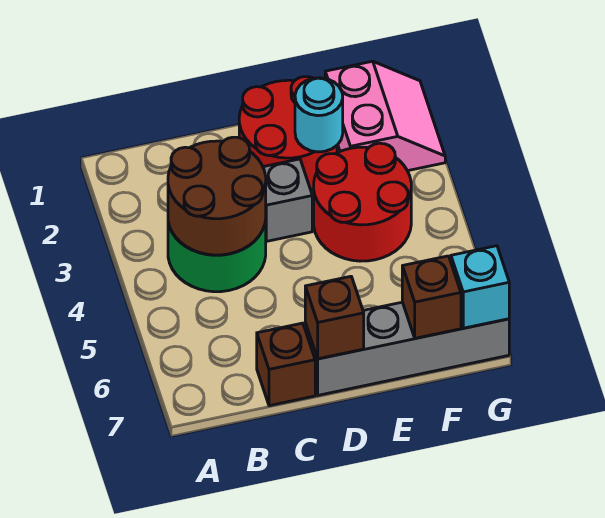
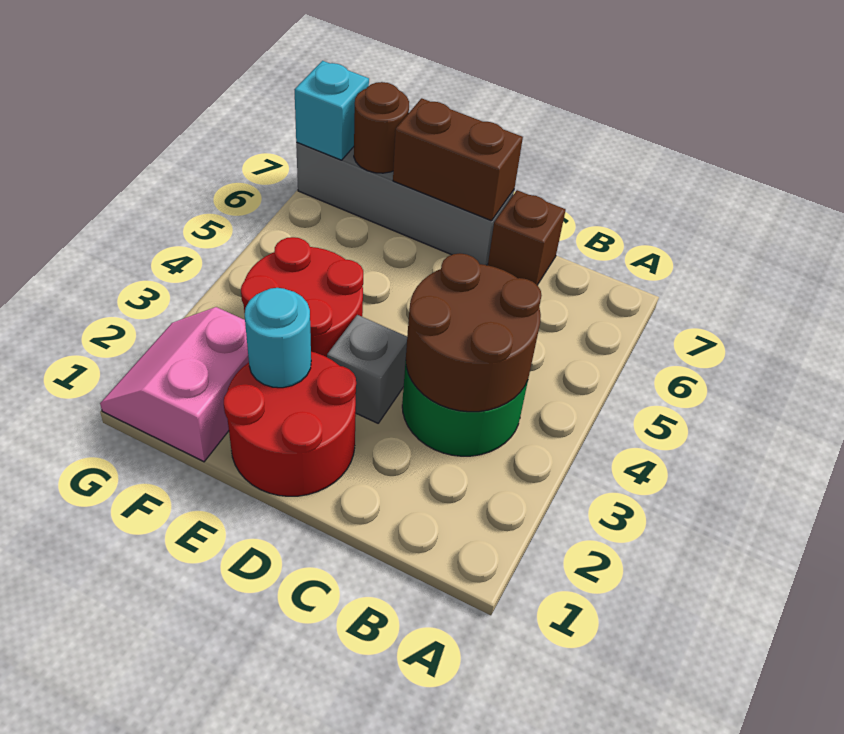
brown brick D7 level 2 -> brown brick D7:E7 level 2
brown brick F7 level 2 -> brown round brick F7 level 2

